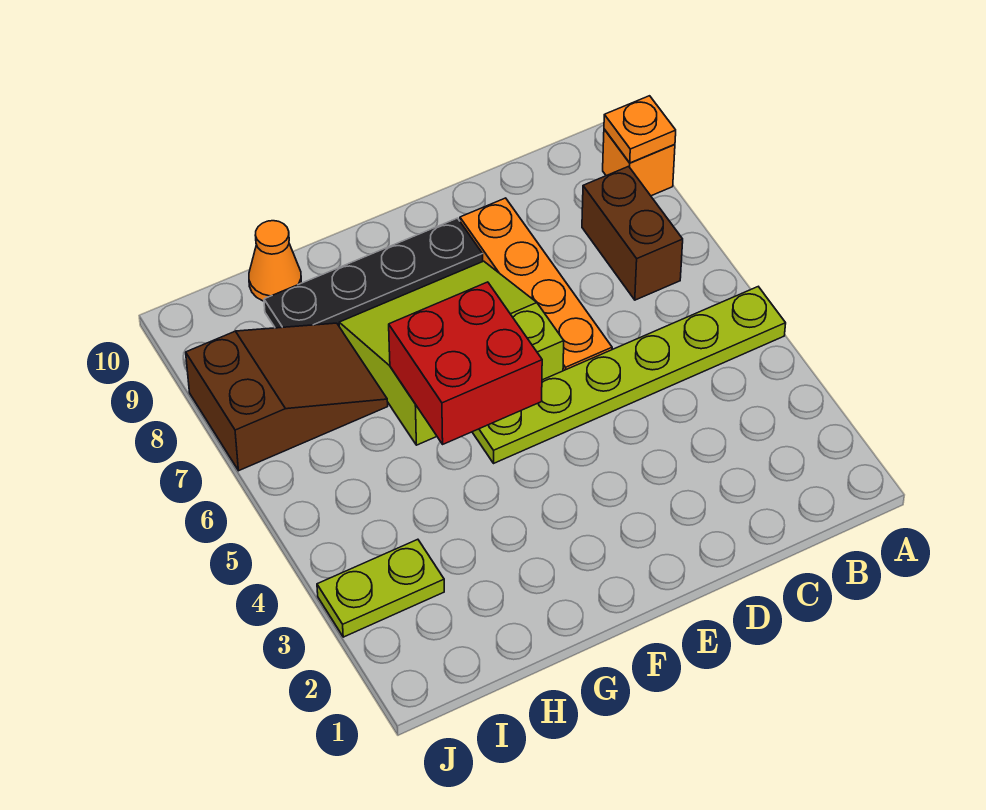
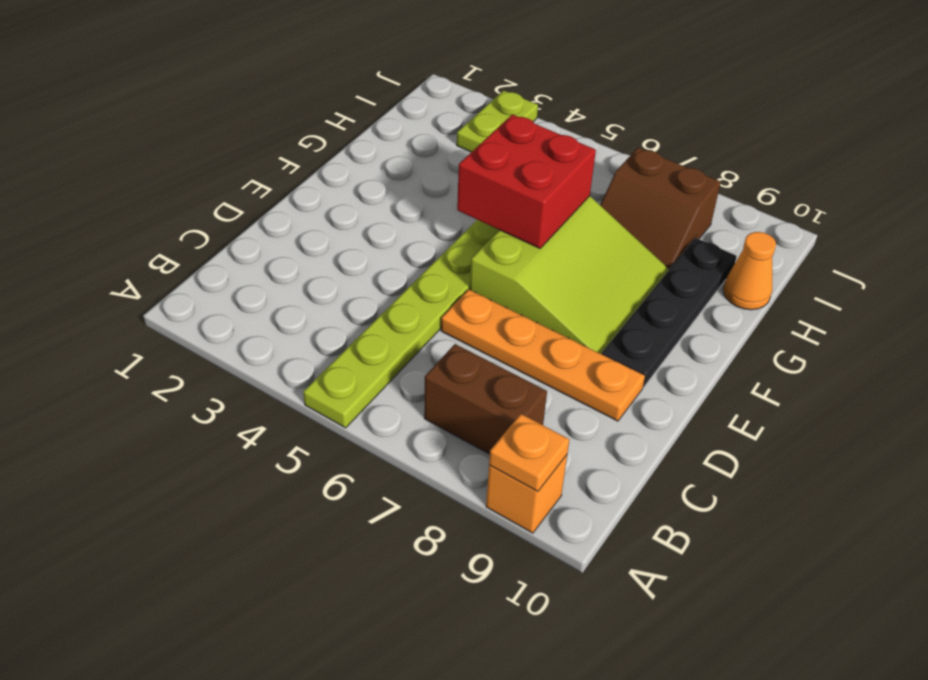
brown slope H7:J8 level 1 top J -> brown slope H7:I8 level 1 top I

